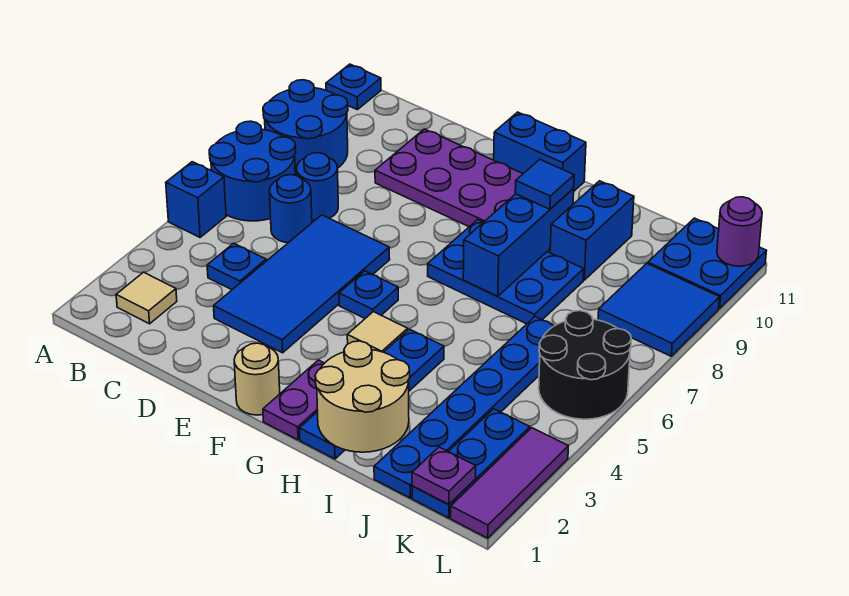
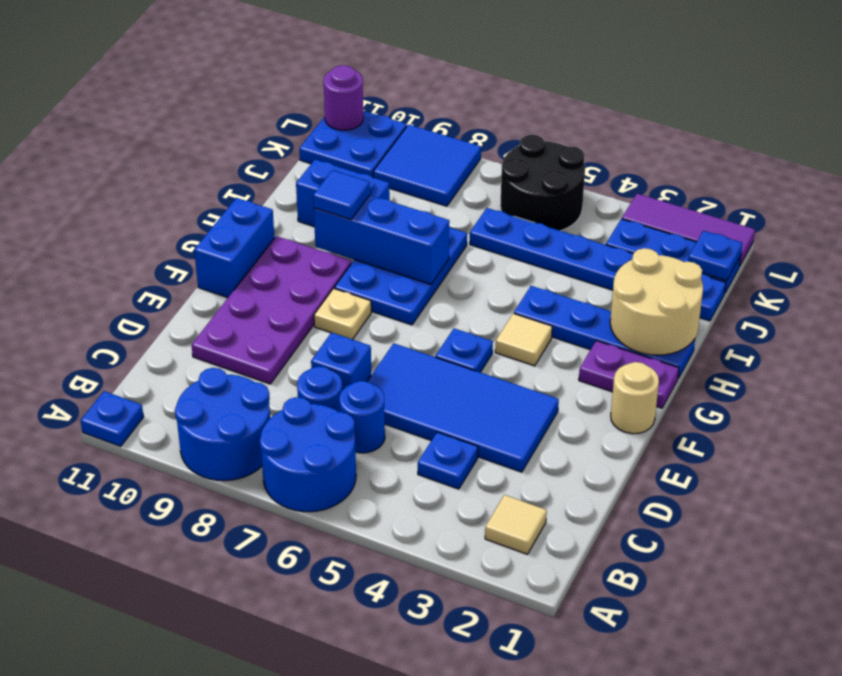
blue brick A5 level 1 -> blue brick D7 level 1
none -> tan plate F8 level 1
purple plate K1 level 2 -> blue plate K1 level 2

